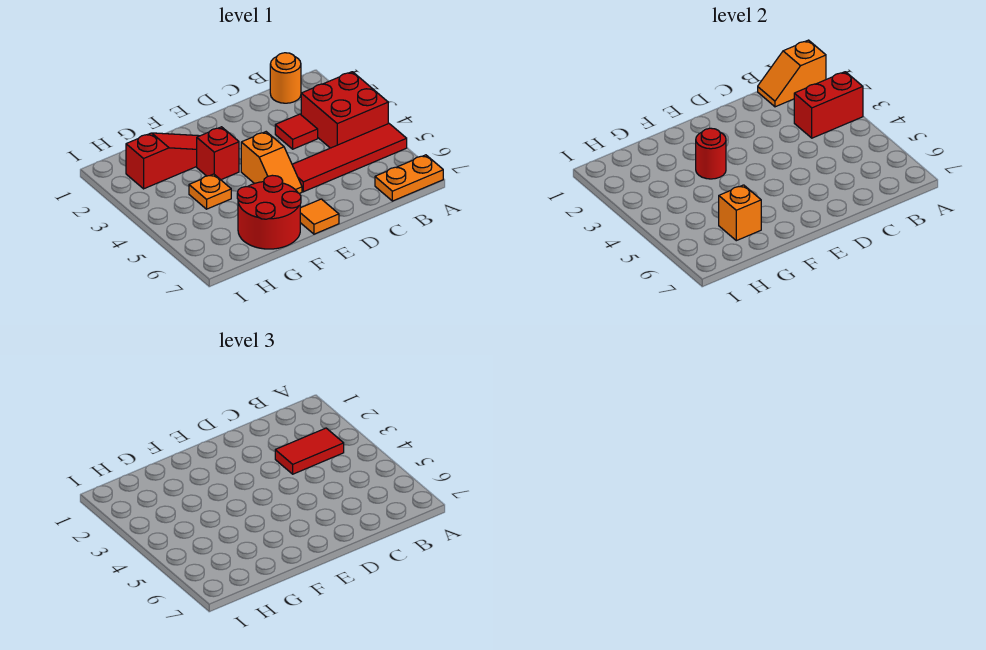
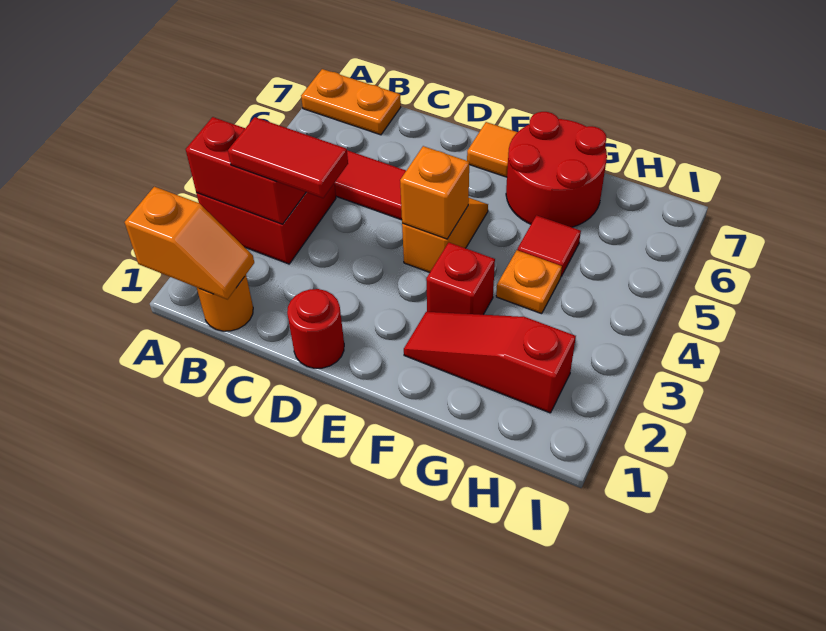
red tile C3 level 1 -> red tile G5 level 1
red round brick F3 level 2 -> red round brick D1 level 1
orange brick G6 level 2 -> orange brick E4 level 2

